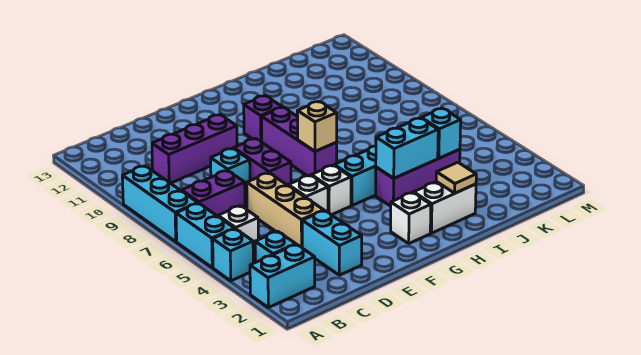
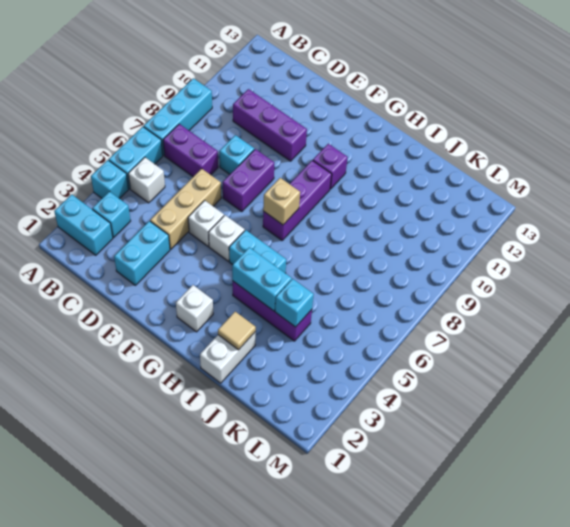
white brick H2:I2 level 1 -> white brick I1:I2 level 1

